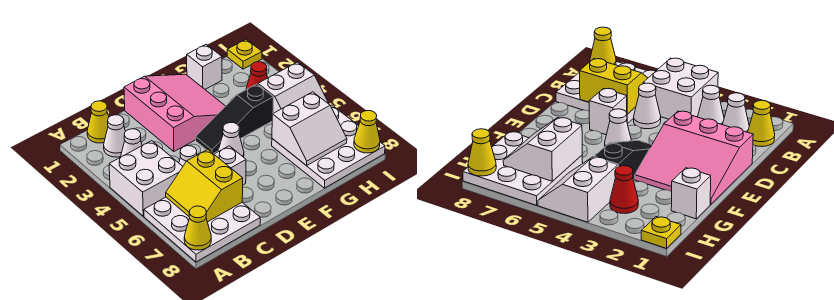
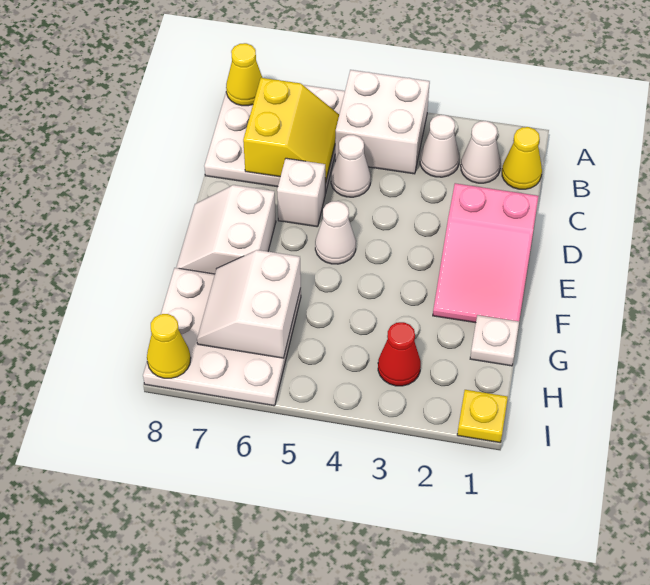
yellow slope B6:C7 level 2 top C -> yellow slope B6:C7 level 2 top 7
pink slope D1:F3 level 1 top D -> pink slope D1:F2 level 1 top D
black slope E4:G4 level 1 top G -> none
white brick G1 level 1 -> white plate G1 level 1
white slope H4:I5 level 1 top 4 -> white slope E7:F8 level 1 top 7

